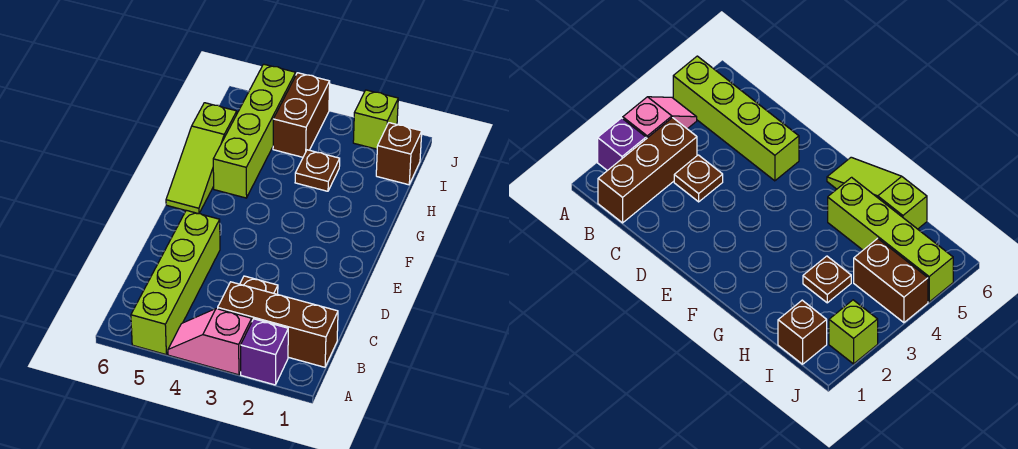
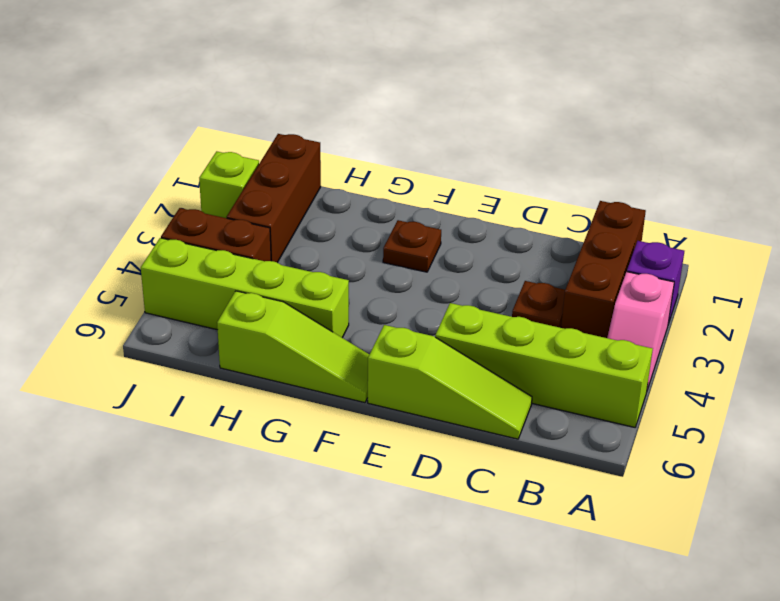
none -> lime slope C6:E6 level 1 top E
brown plate H3 level 1 -> brown plate F2 level 1
brown brick I1 level 1 -> brown brick I1:I3 level 1

